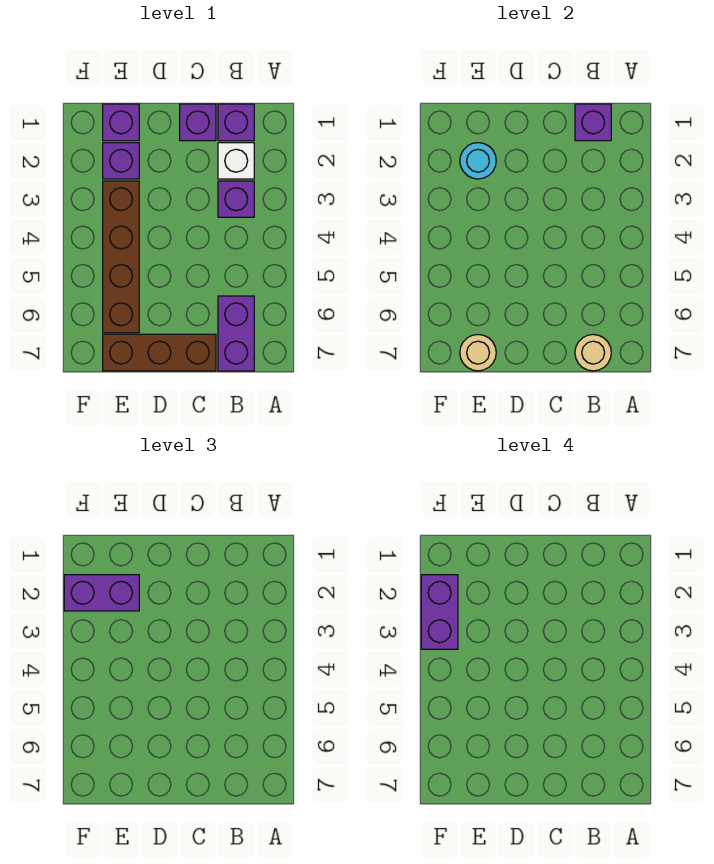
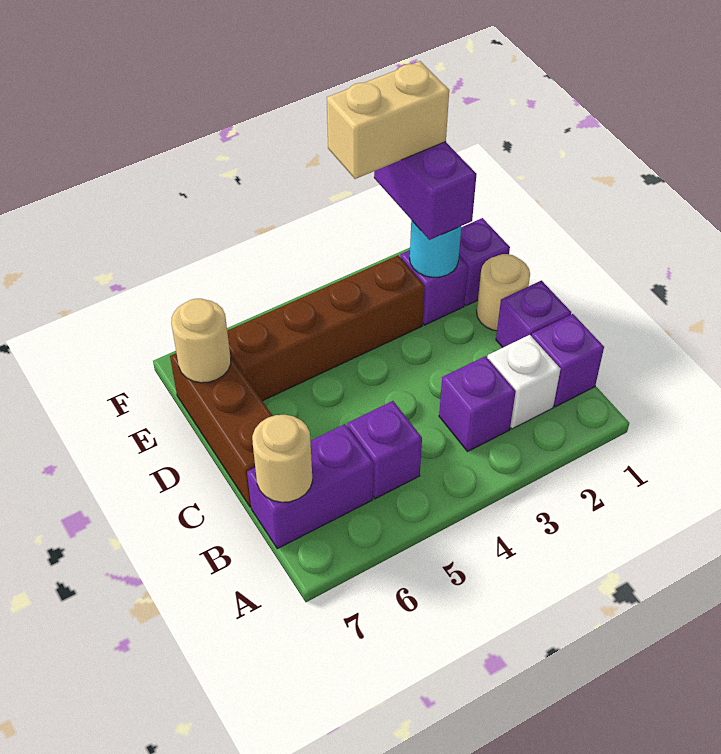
purple brick B1 level 2 -> purple brick B5 level 1
none -> tan round brick D1 level 1
purple brick F2:F3 level 4 -> tan brick F2:F3 level 4

